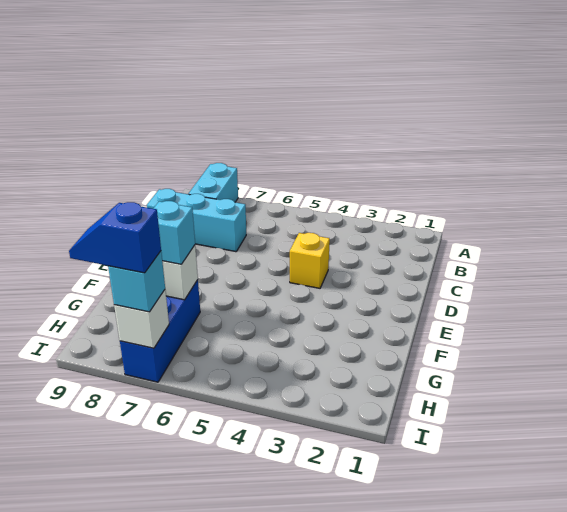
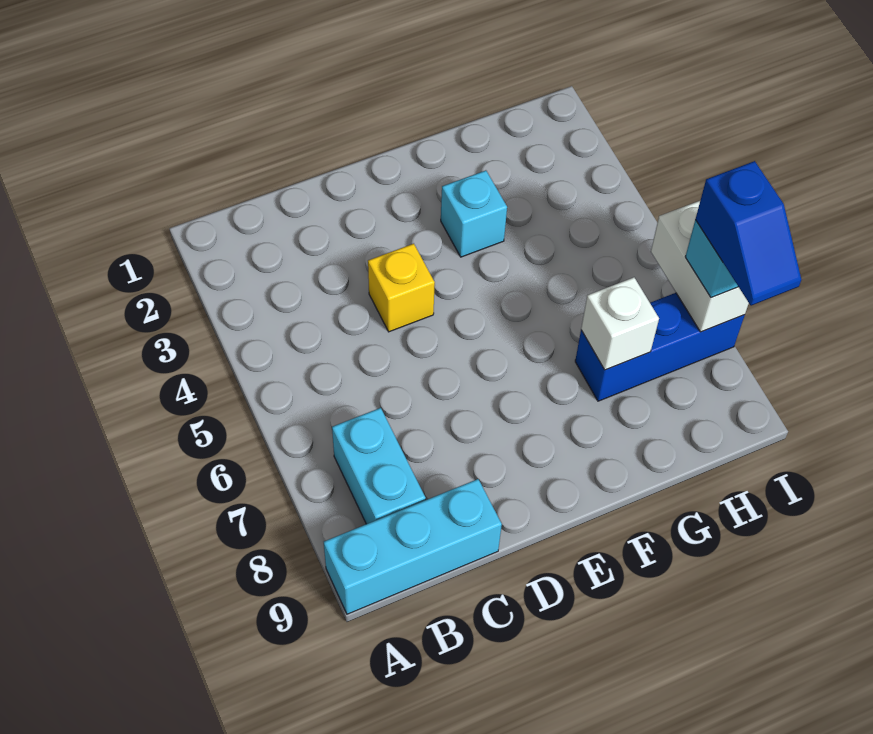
cyan brick A8:B8 level 1 -> cyan brick B7:B8 level 1
cyan brick C7:C9 level 1 -> cyan brick A9:C9 level 1
cyan brick G7 level 3 -> cyan brick F3 level 1
white brick I7 level 2 -> white brick I6:I7 level 2

